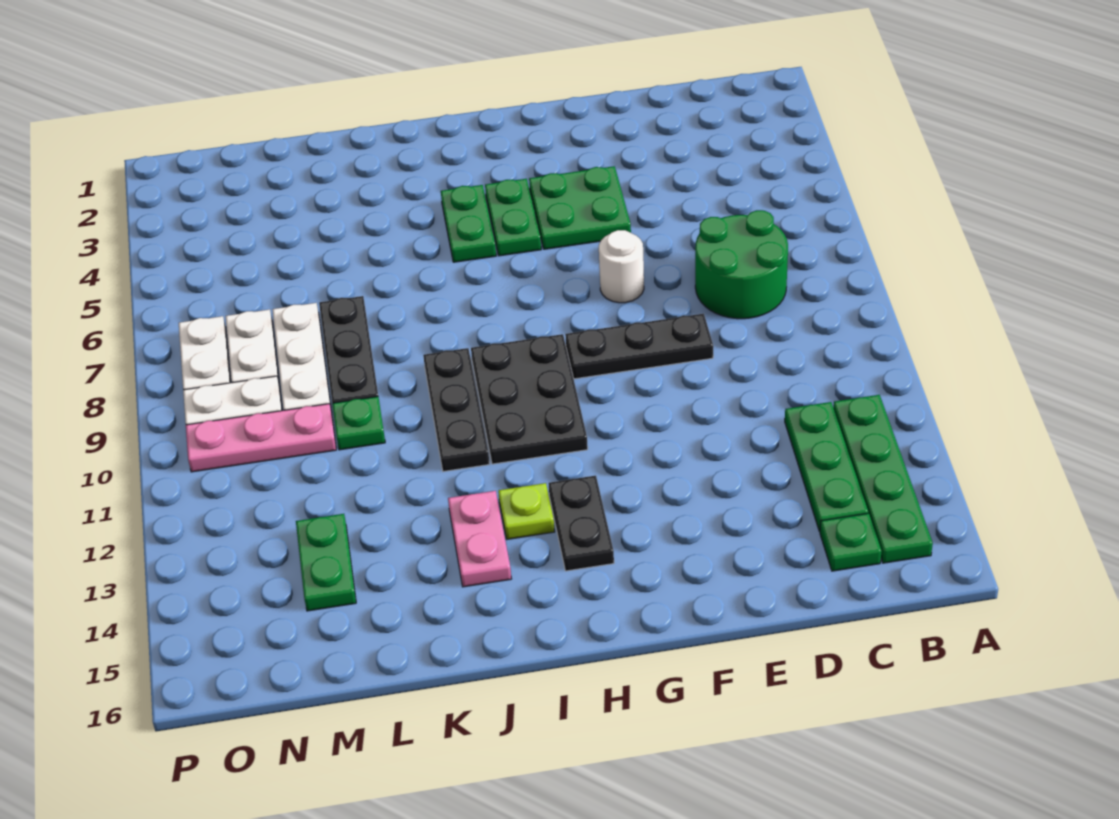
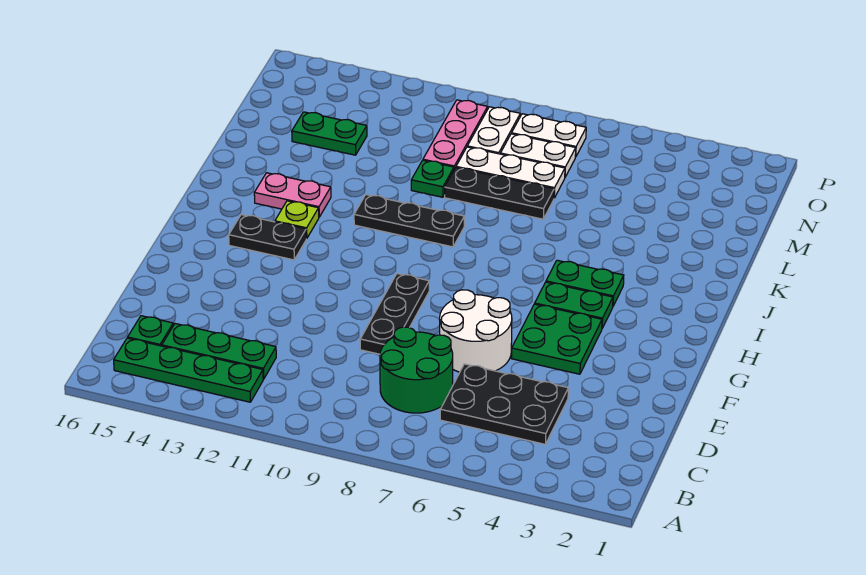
white round brick F7 level 1 -> white round brick E6:F7 level 1
black plate H9:I11 level 1 -> black plate C4:D6 level 1

